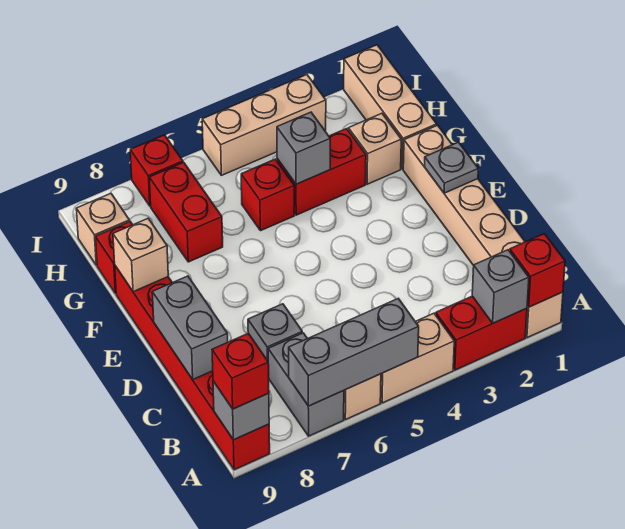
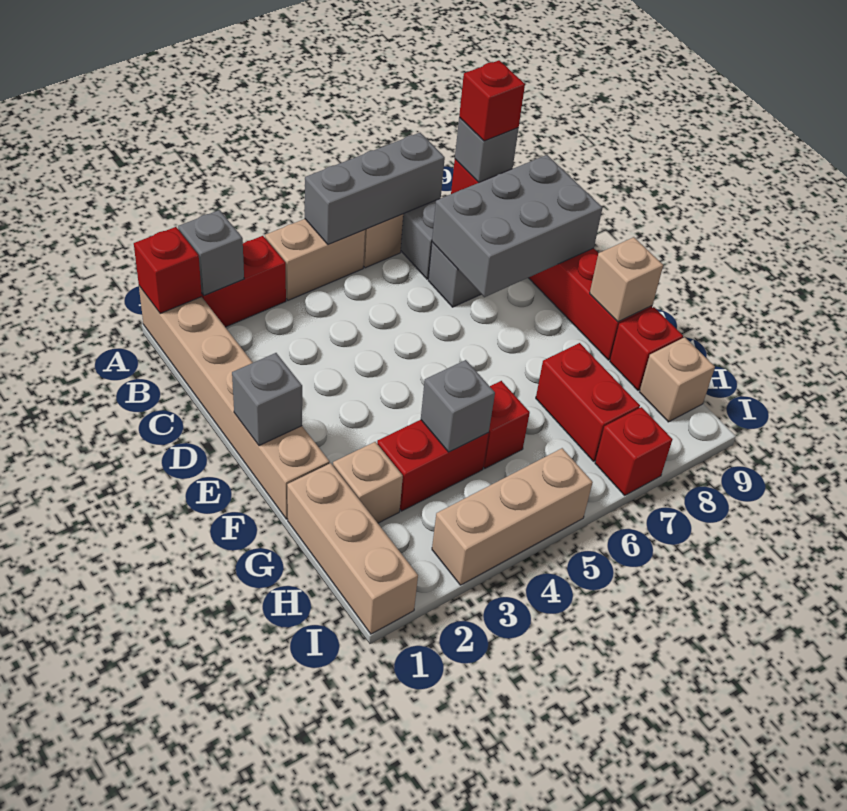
grey brick C9:D9 level 2 -> grey brick C7:D9 level 2
grey plate E1 level 2 -> grey brick E1 level 2

